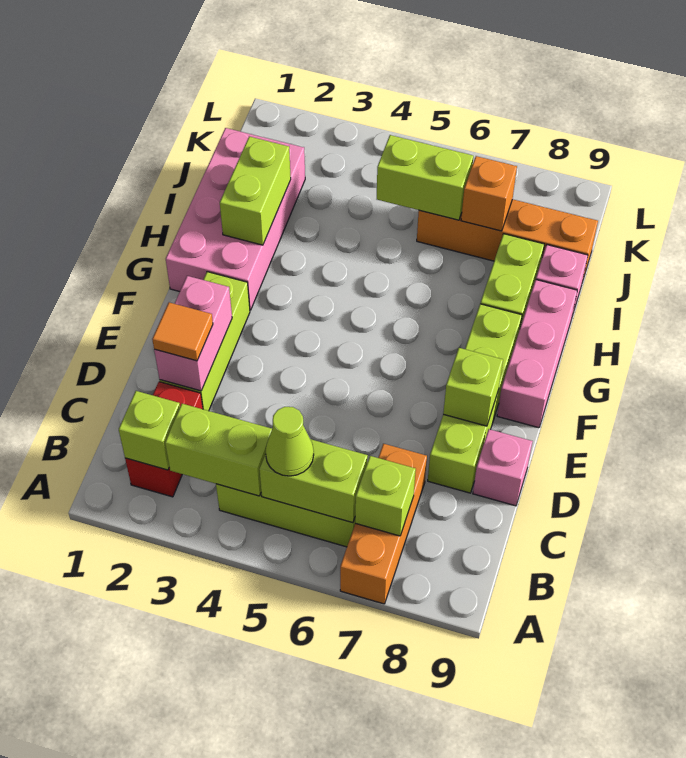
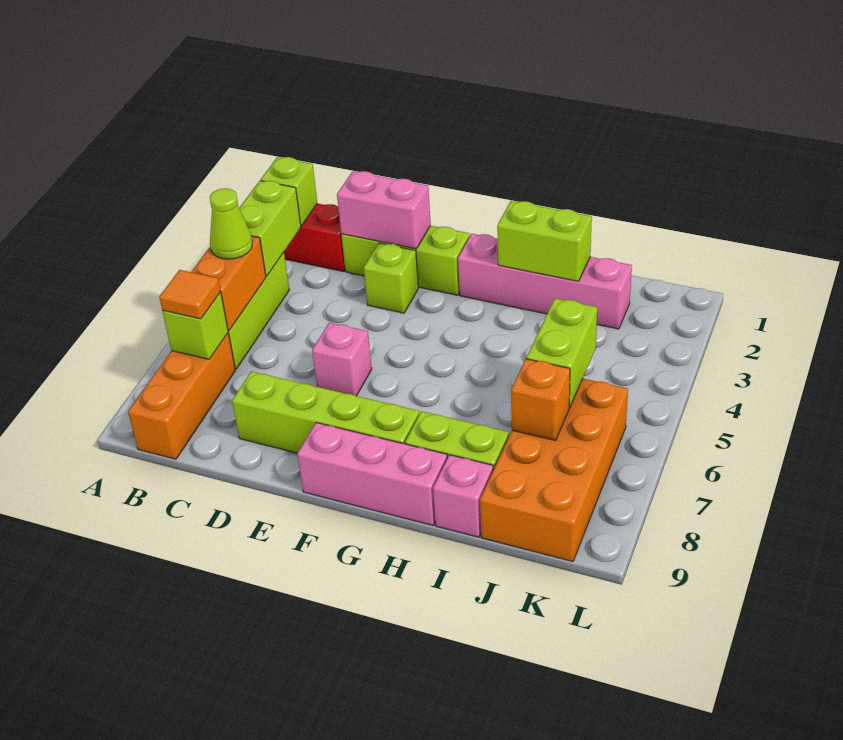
orange brick A7:C7 level 1 -> orange brick B7:B9 level 1
lime brick B5:B6 level 2 -> orange brick B5:B6 level 2
orange tile D2 level 3 -> orange tile B7 level 3
pink brick D9 level 1 -> pink brick E6 level 1
lime brick E8 level 2 -> lime brick E3 level 1
pink brick G1:J2 level 1 -> pink brick G2:J2 level 1
orange brick J6:J9 level 1 -> orange brick J6:K9 level 1

